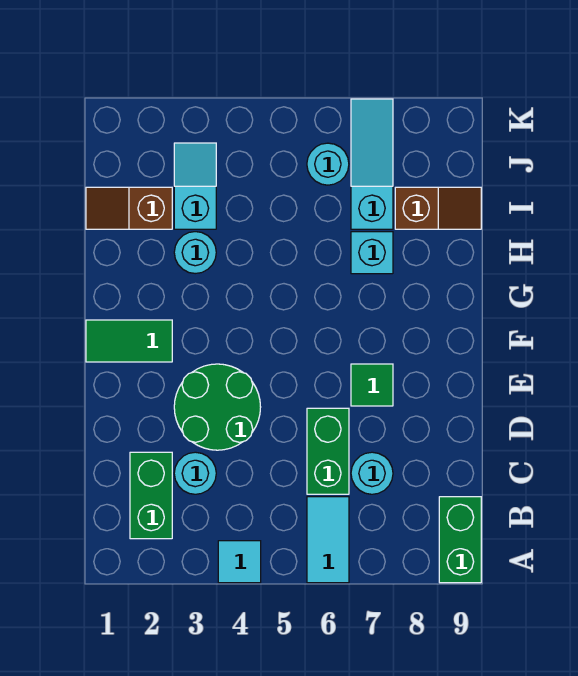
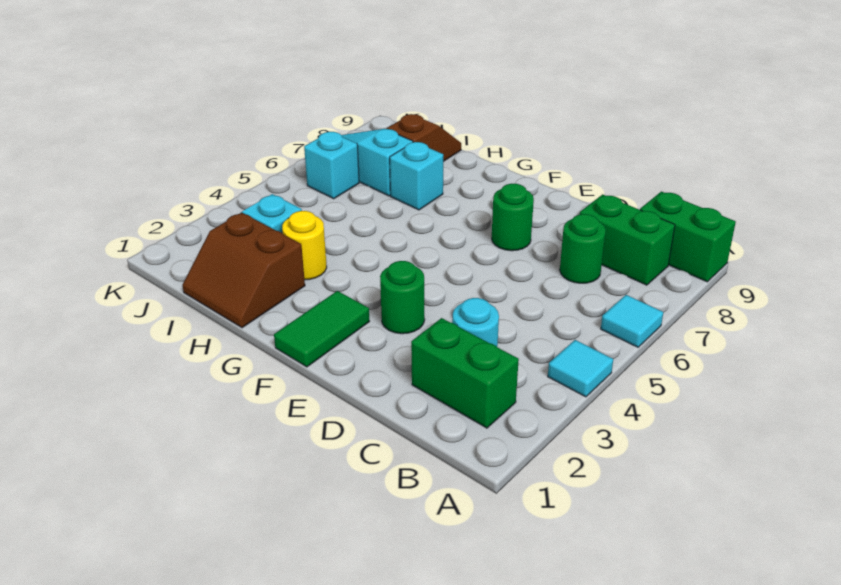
cyan tile A6:B6 level 1 -> cyan tile A6 level 1
green brick C6:D6 level 1 -> green brick B8:C8 level 1
cyan round brick C7 level 1 -> green round brick C7 level 1
green round brick D3:E4 level 1 -> green round brick E3 level 1
green tile E7 level 1 -> green round brick E7 level 1
cyan round brick H3 level 1 -> yellow round brick H3 level 1
brown slope I1:I2 level 1 top 2 -> brown slope H1:I2 level 1 top 2
cyan round brick J6 level 1 -> cyan brick J6 level 1

